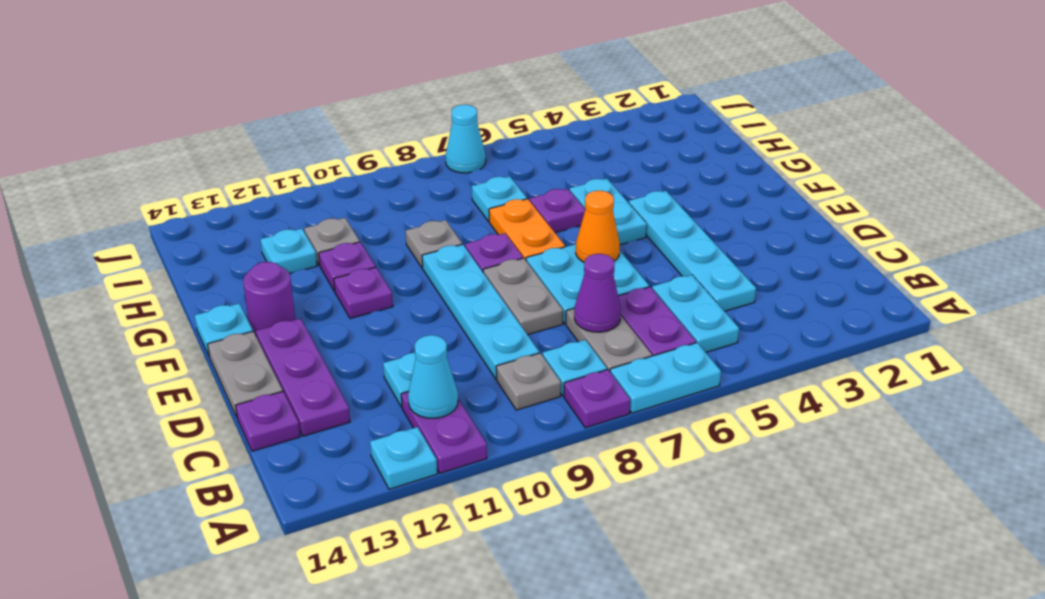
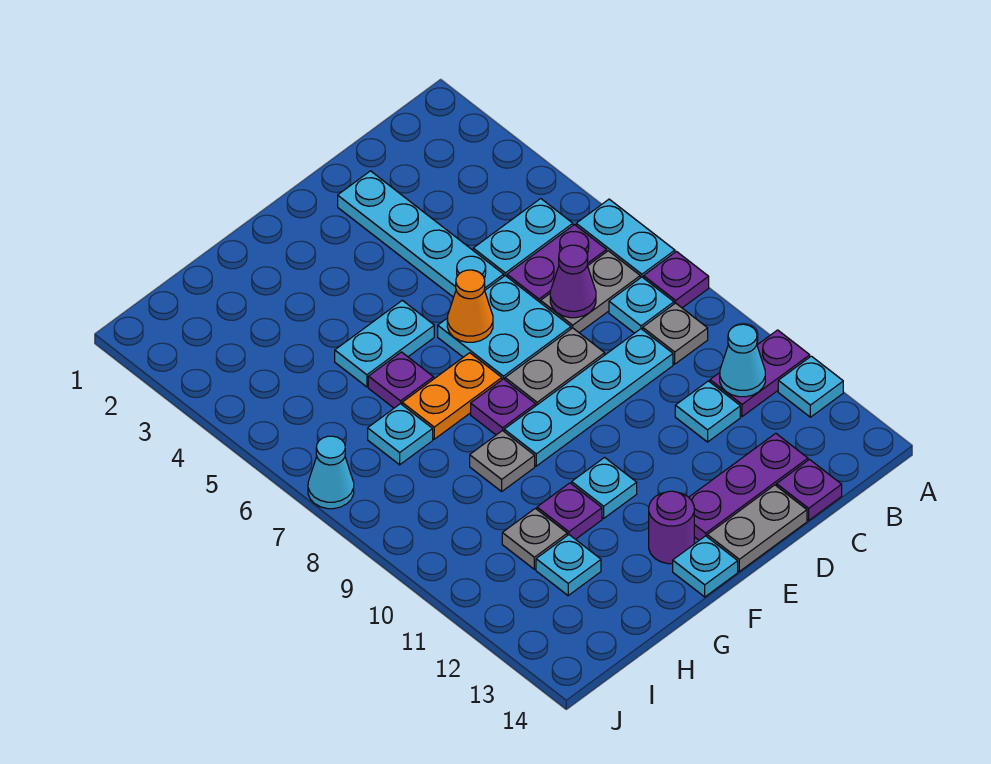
cyan plate C4:F4 level 1 -> cyan plate D2:D5 level 1
purple plate F11 level 1 -> cyan plate F11 level 1

